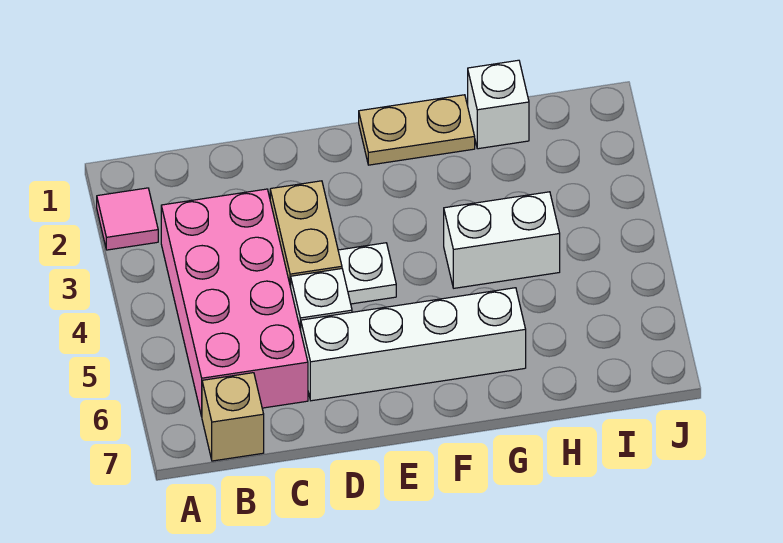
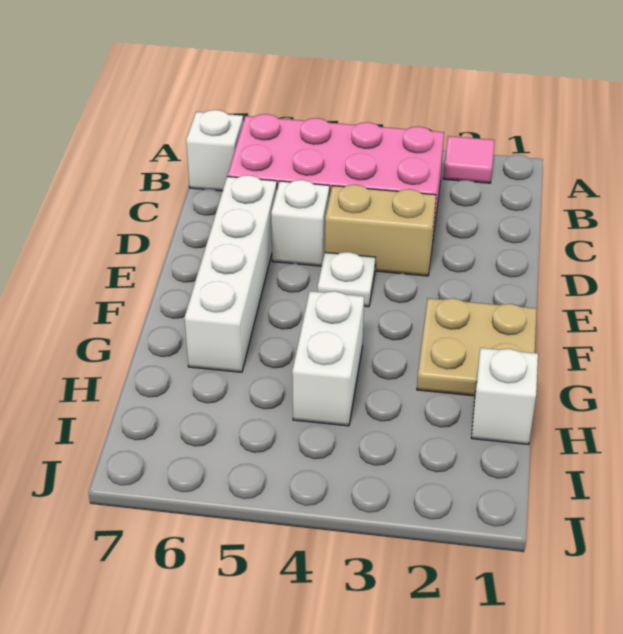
tan brick B7 level 1 -> white brick B7 level 1
tan plate F1:G1 level 1 -> tan plate F1:G2 level 1

